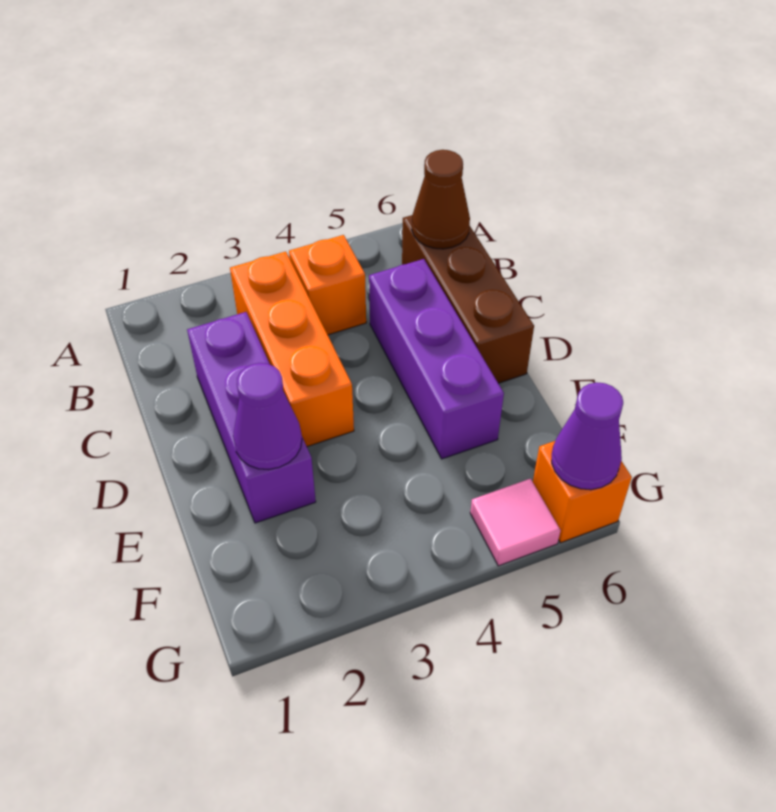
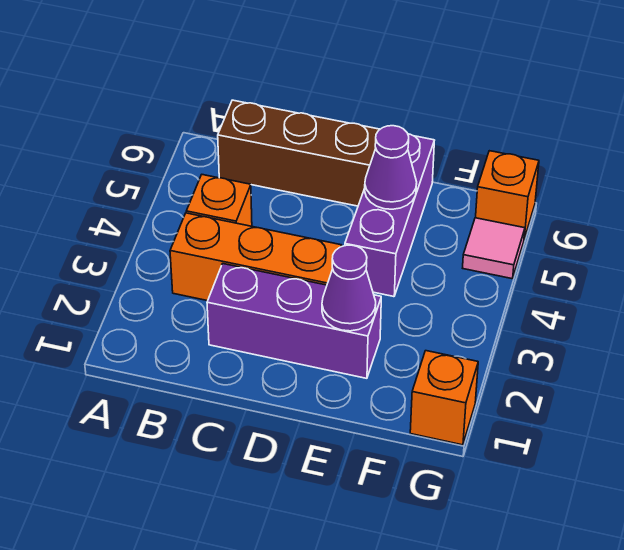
brown cone B6 level 2 -> none
purple brick C5:E5 level 1 -> purple brick E4:E6 level 1
none -> orange brick G1 level 1
purple cone G6 level 2 -> purple cone E5 level 2

